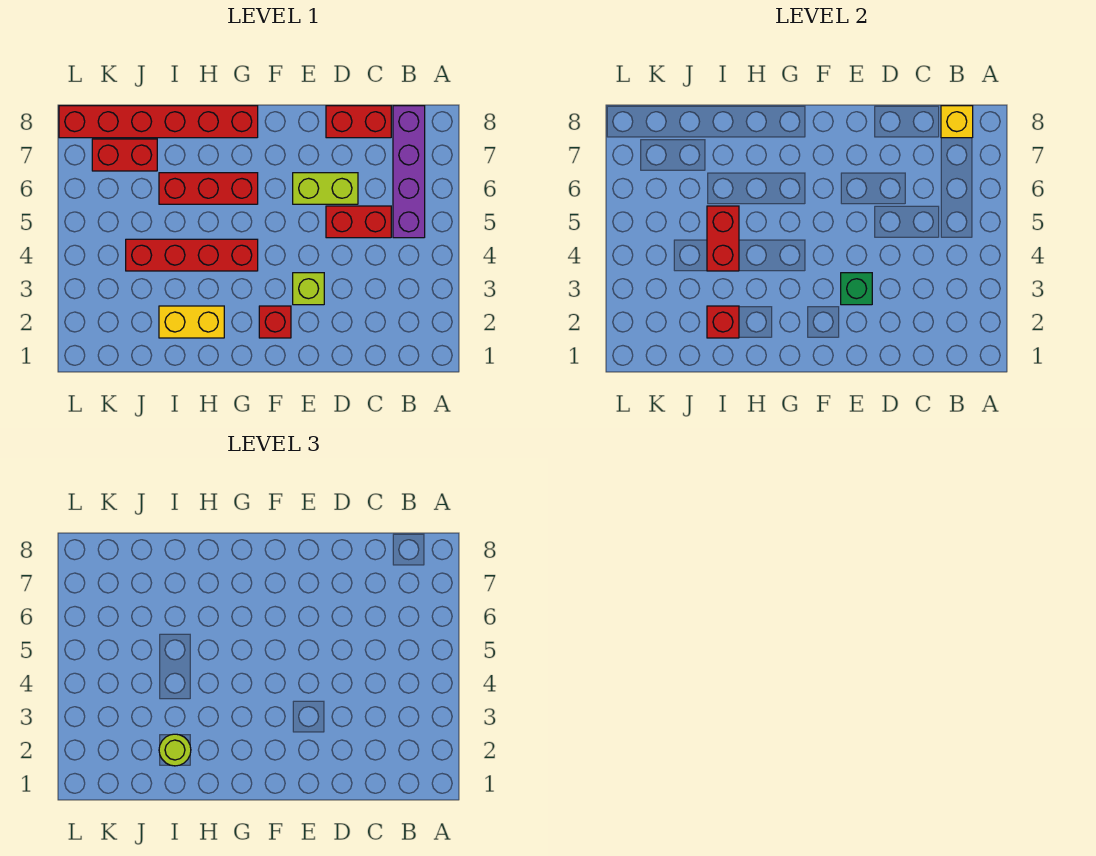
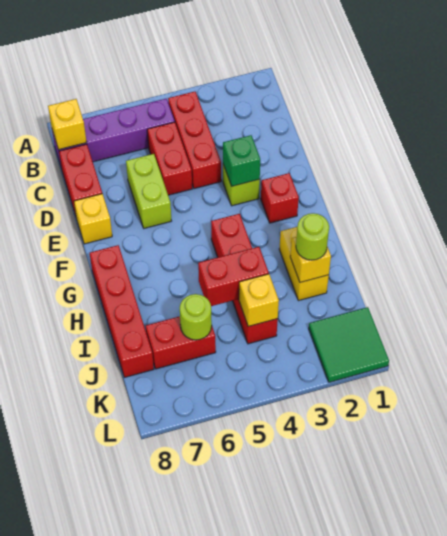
none -> yellow brick E8 level 1
red brick G6:I6 level 1 -> red brick B4:D4 level 1
red brick G8:L8 level 1 -> red brick G8:J8 level 1
red brick I2 level 2 -> yellow brick I2 level 2
none -> yellow brick J4 level 2
none -> lime round brick J6 level 2
red brick J7:K7 level 1 -> red brick J6:J7 level 1
none -> green tile K1:L2 level 1

